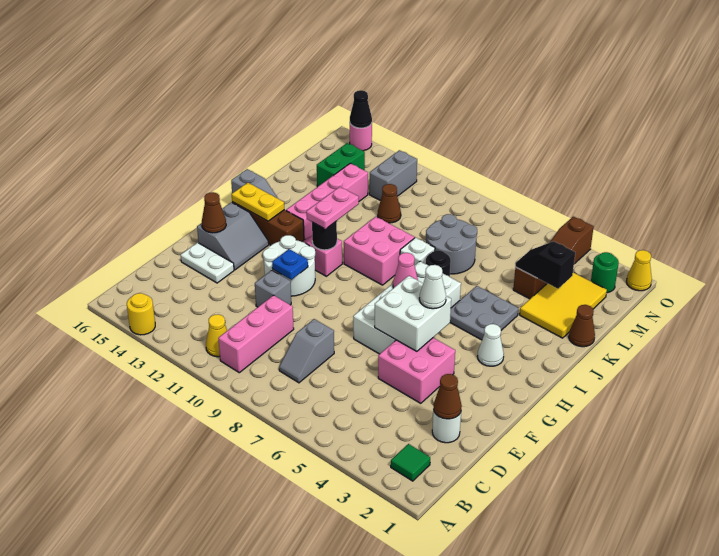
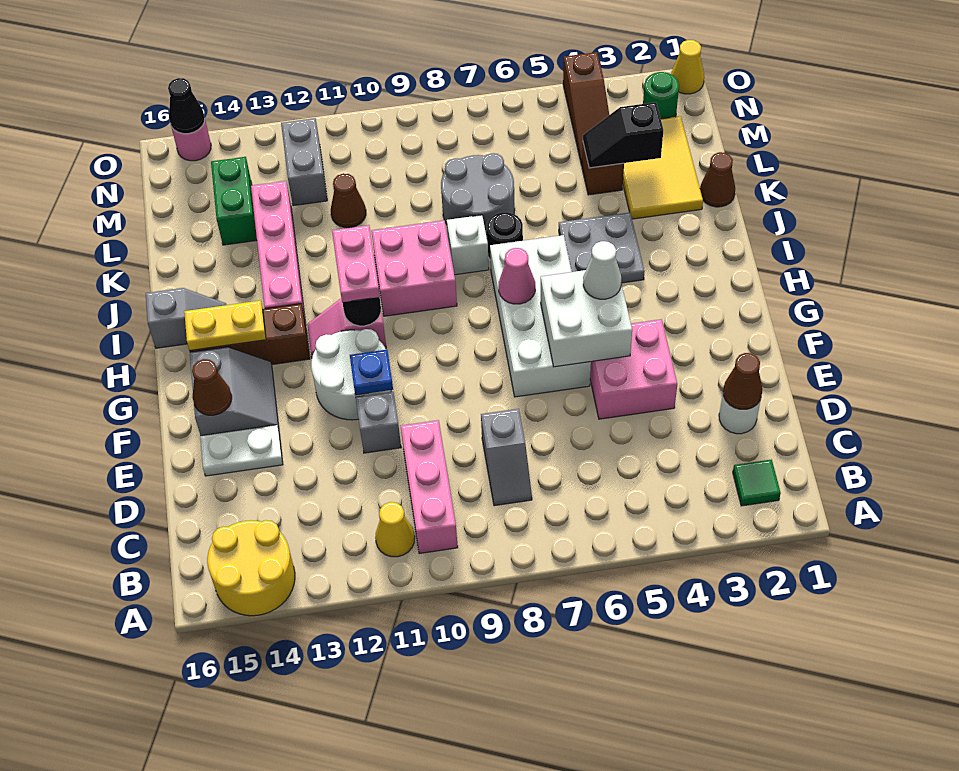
yellow round brick A14 level 1 -> yellow round brick A14:B15 level 1
white cone H3 level 1 -> none

